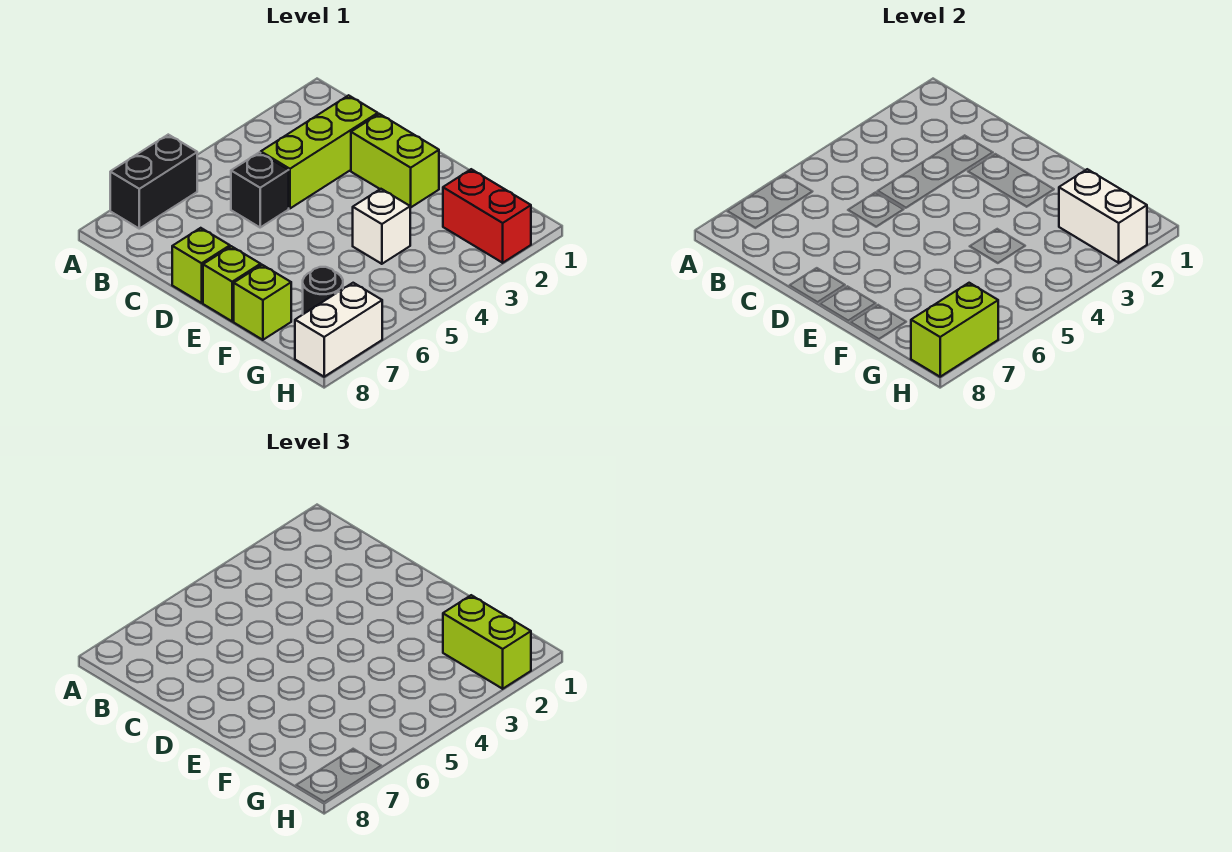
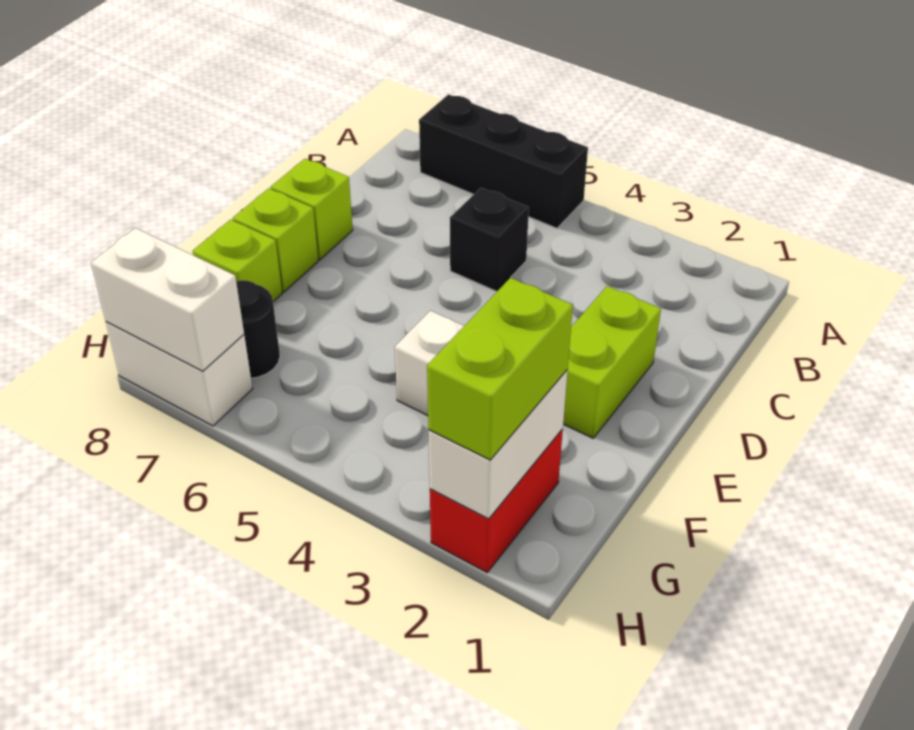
black brick A6:A7 level 1 -> black brick A5:A7 level 1
lime brick C2:C4 level 1 -> none
lime brick H7:H8 level 2 -> white brick H7:H8 level 2

